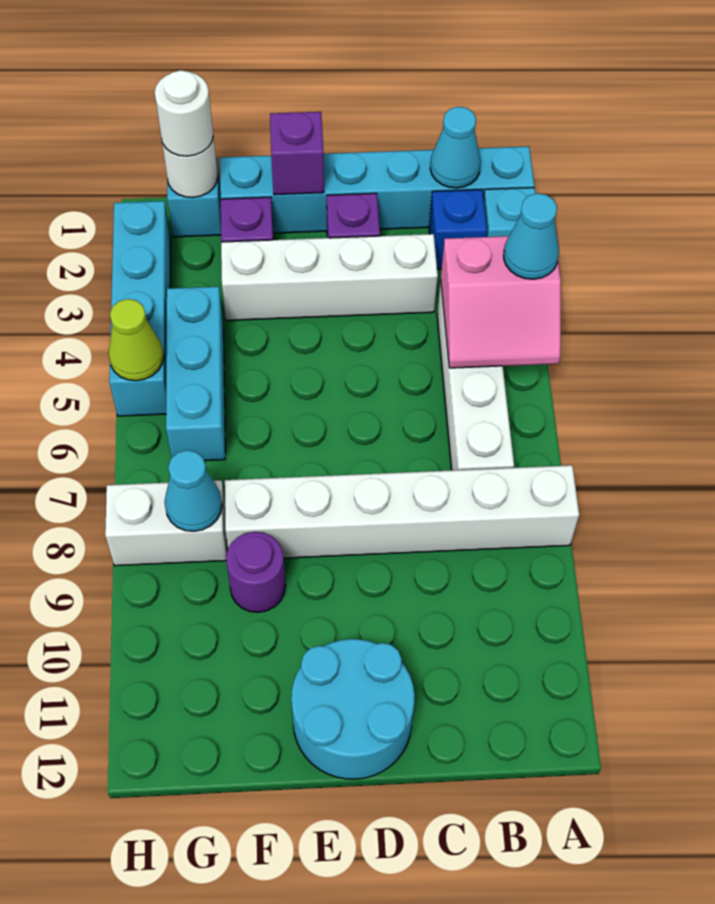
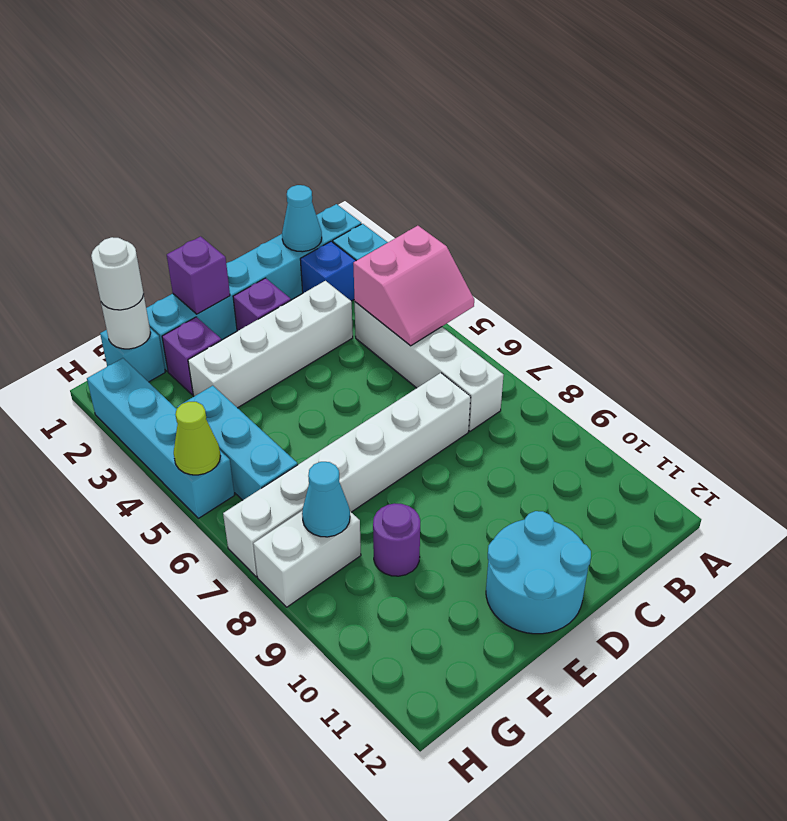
cyan cone A4 level 3 -> none
white brick A8:F8 level 1 -> white brick C7:H7 level 1

